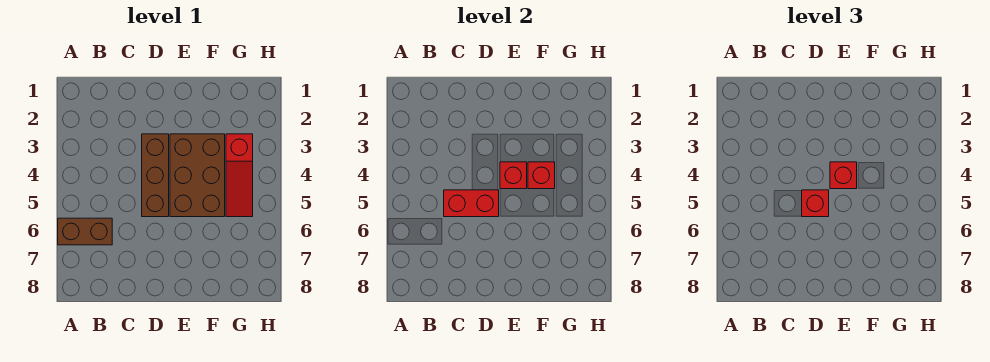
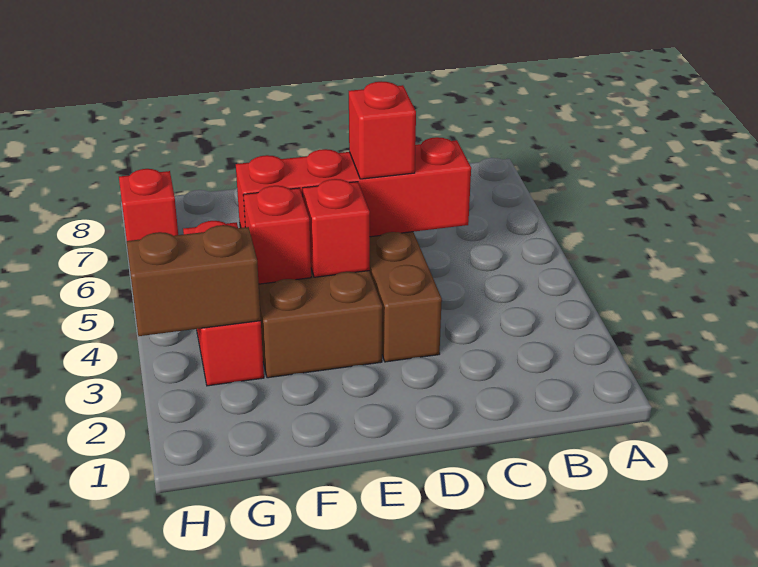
brown brick A6:B6 level 1 -> brown brick G3:H3 level 2
red brick C5:D5 level 2 -> red brick C5:F5 level 2
red brick E4 level 3 -> red brick H7 level 1
red slope G3:G5 level 1 top 3 -> red brick G3:G5 level 1

